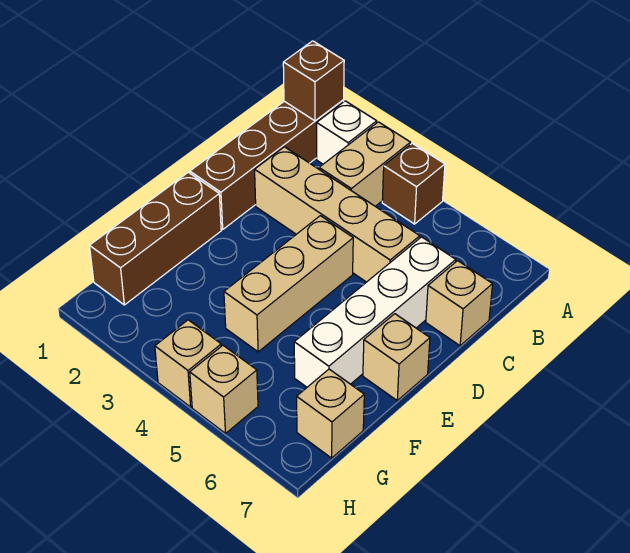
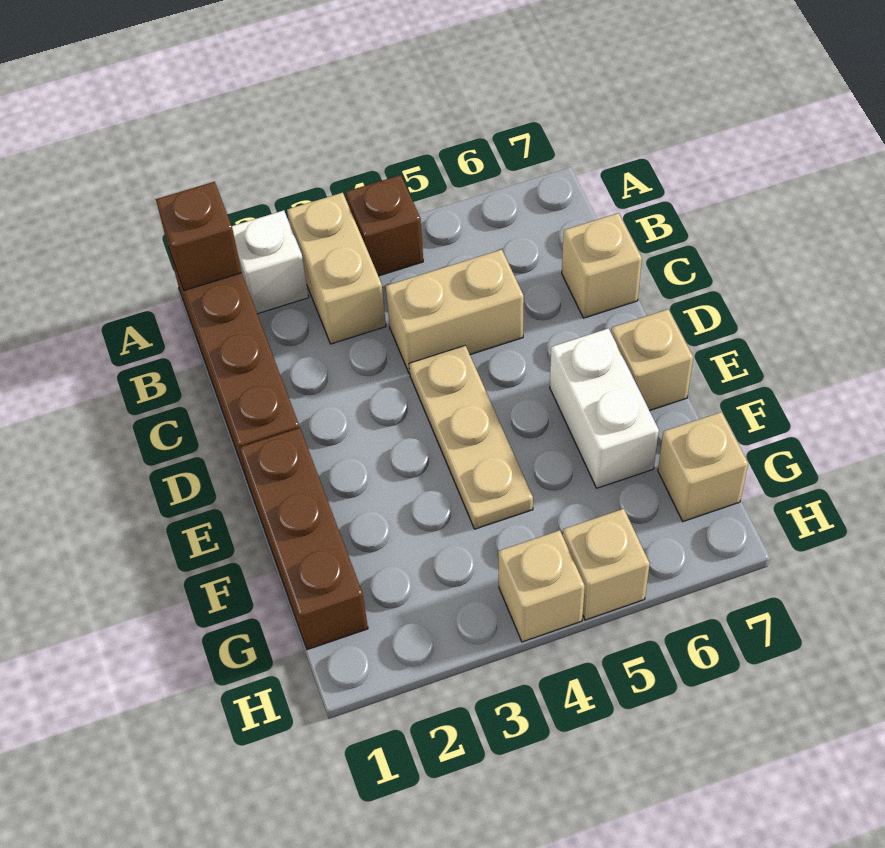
tan brick C2:C5 level 1 -> tan brick C4:C5 level 1
white brick C6:F6 level 1 -> white brick E6:F6 level 1
tan brick D4:F4 level 1 -> tan plate D4:F4 level 1

